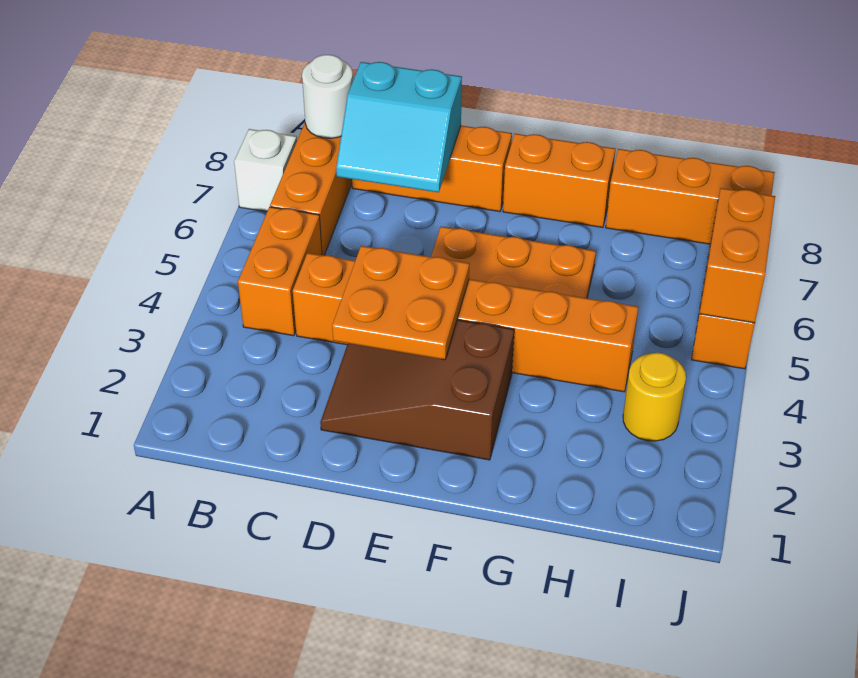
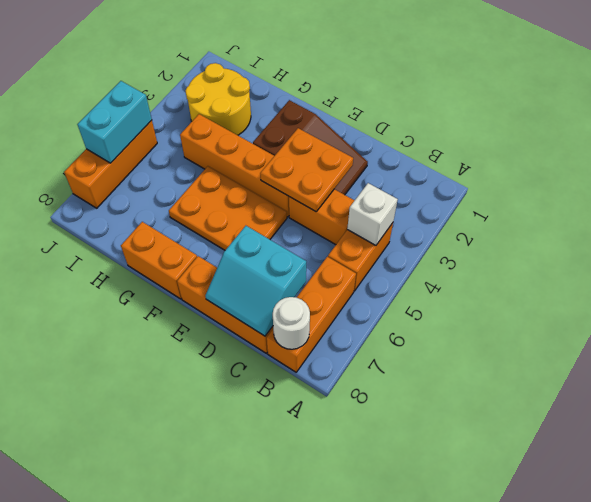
white brick A7 level 1 -> white brick B4 level 2
cyan slope C7:D8 level 2 top 8 -> cyan slope C7:D8 level 2 top 7
orange brick H8:J8 level 1 -> none
yellow round brick I3 level 1 -> yellow round brick H2:I3 level 1
orange brick J5:J6 level 2 -> cyan brick J5:J6 level 2

